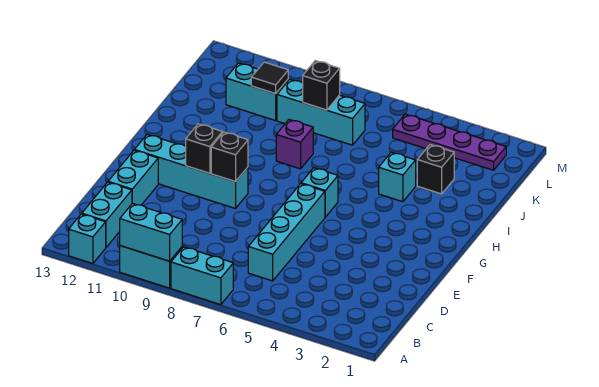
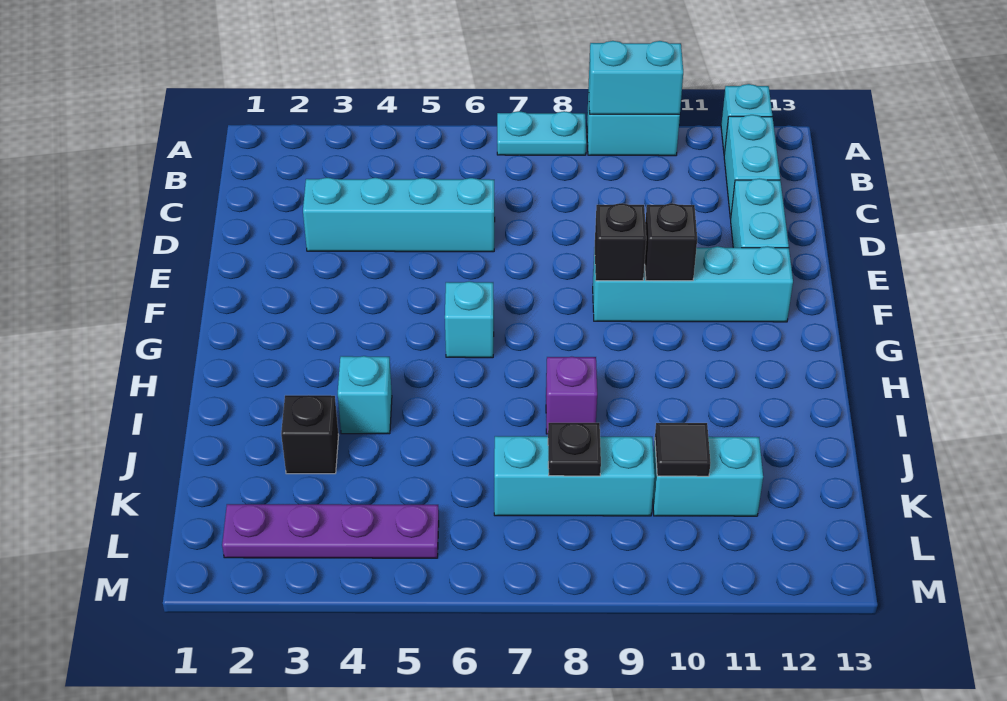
cyan brick A7:A8 level 1 -> cyan plate A7:A8 level 1
cyan brick C6:F6 level 1 -> cyan brick D3:D6 level 1
black brick K8 level 2 -> black plate K8 level 2

